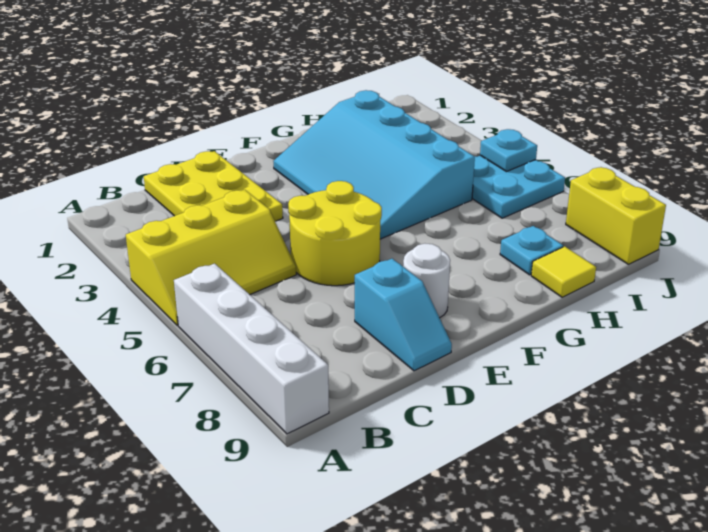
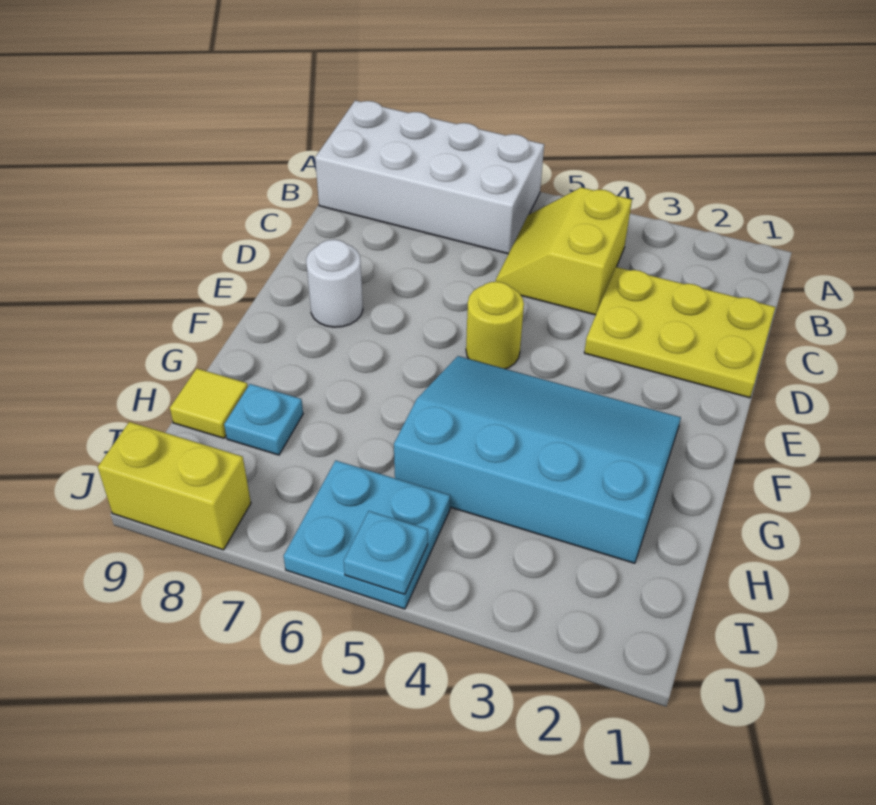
yellow slope A4:C5 level 1 top 4 -> yellow slope B4:C5 level 1 top 4
white brick A6:A9 level 1 -> white brick A6:B9 level 1
yellow round brick D5:E6 level 1 -> yellow round brick E5 level 1
cyan slope D8:D9 level 1 top 8 -> none

